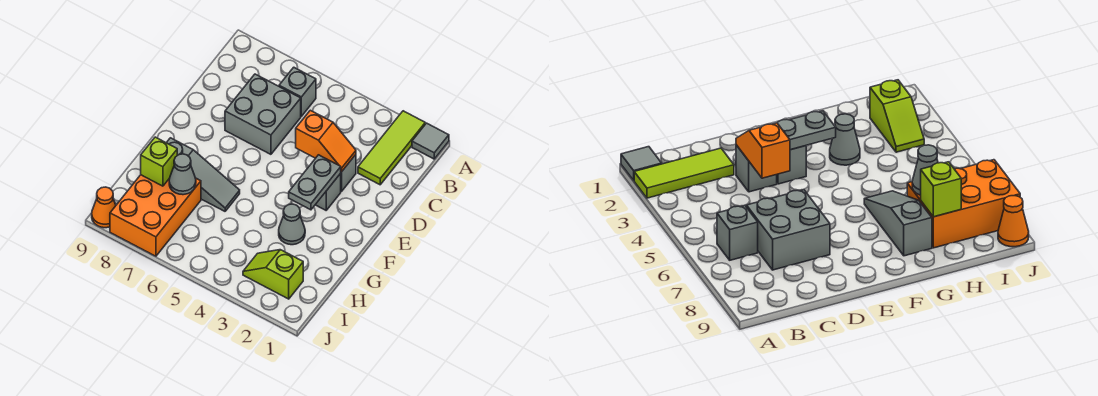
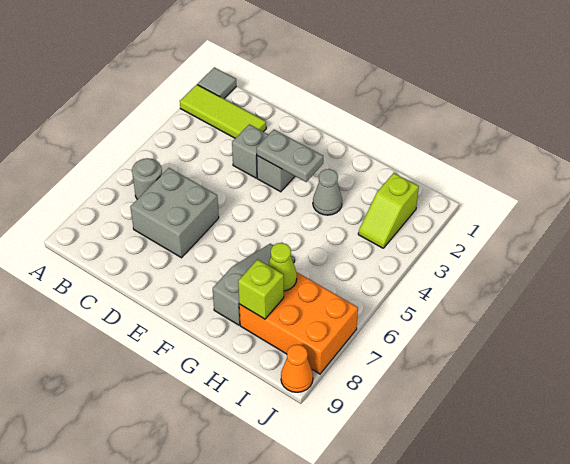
grey brick B6 level 1 -> grey round brick B6 level 1
orange slope D3:D4 level 2 top 4 -> none
grey cone H7 level 2 -> lime cone H7 level 2

